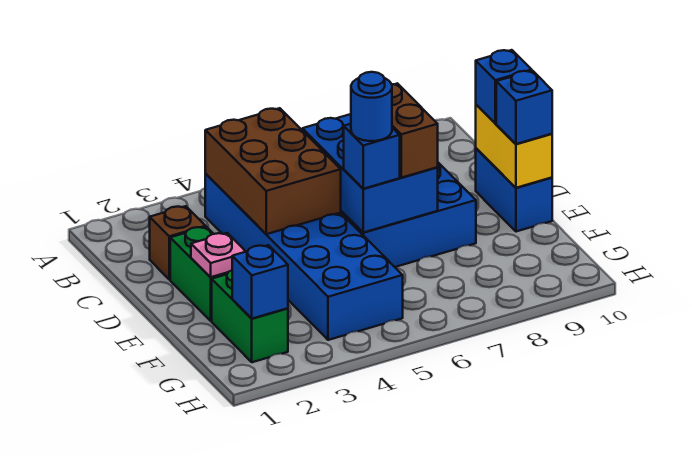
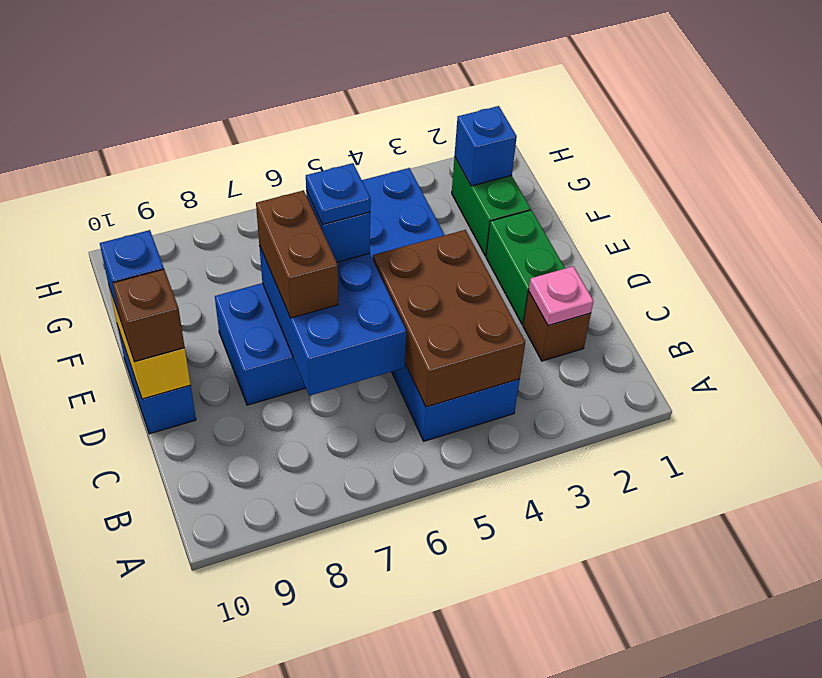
blue brick D10 level 3 -> brown brick D10 level 3
pink plate E2 level 2 -> pink plate C2 level 2
blue round brick E6 level 4 -> blue plate E6 level 4

